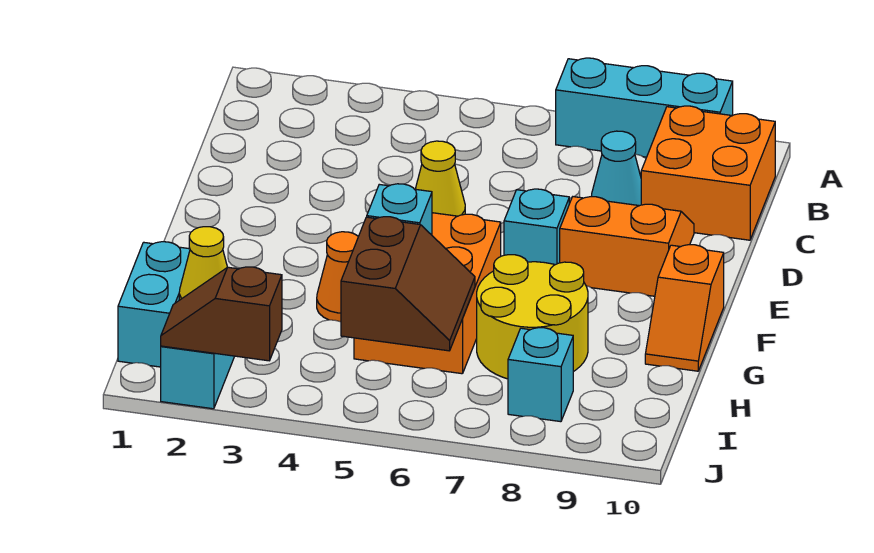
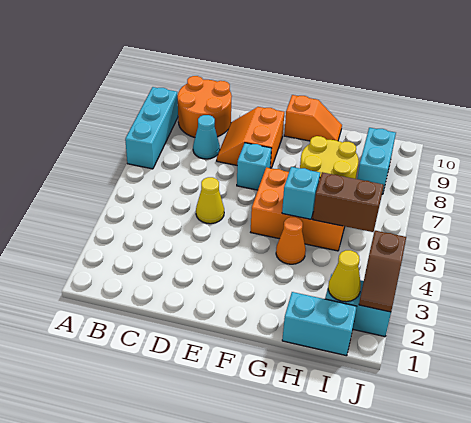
orange brick B9:C10 level 1 -> orange round brick B9:C10 level 1
cyan brick I8 level 1 -> cyan brick I8:I9 level 1

